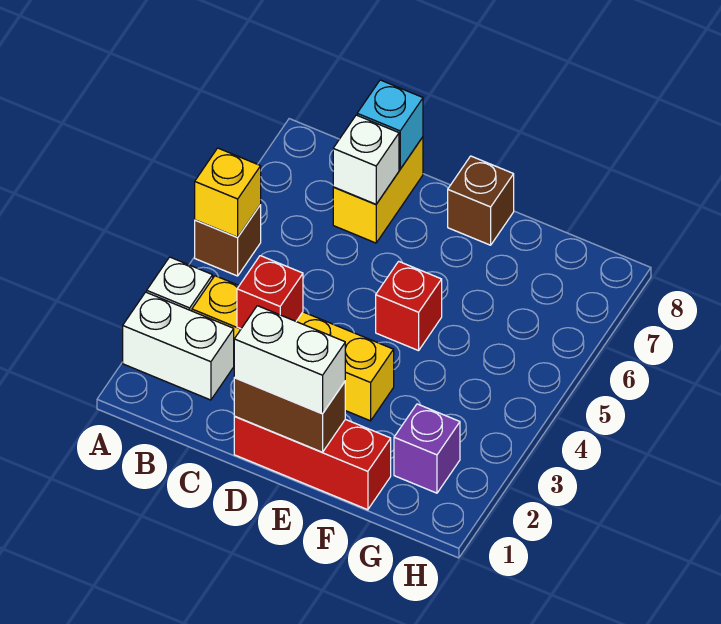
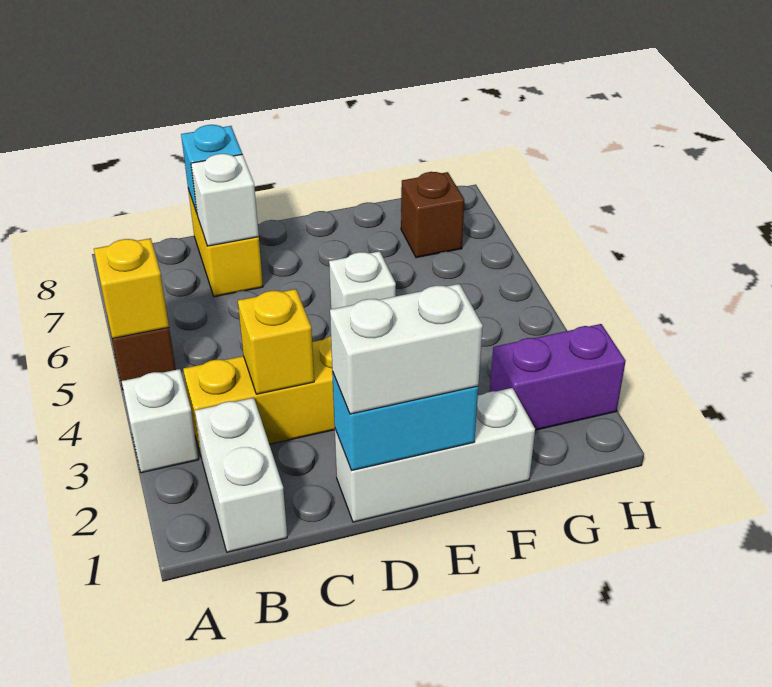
white brick A2:B2 level 1 -> white brick B1:B2 level 1
red brick C3 level 2 -> yellow brick C3 level 2
red brick D1:F1 level 1 -> white brick D1:F1 level 1
brown brick D1:E1 level 2 -> cyan brick D1:E1 level 2
red brick E5 level 1 -> white brick E5 level 1
brown brick E8 level 1 -> brown brick G7 level 1
purple brick G2 level 1 -> purple brick G2:H2 level 1

